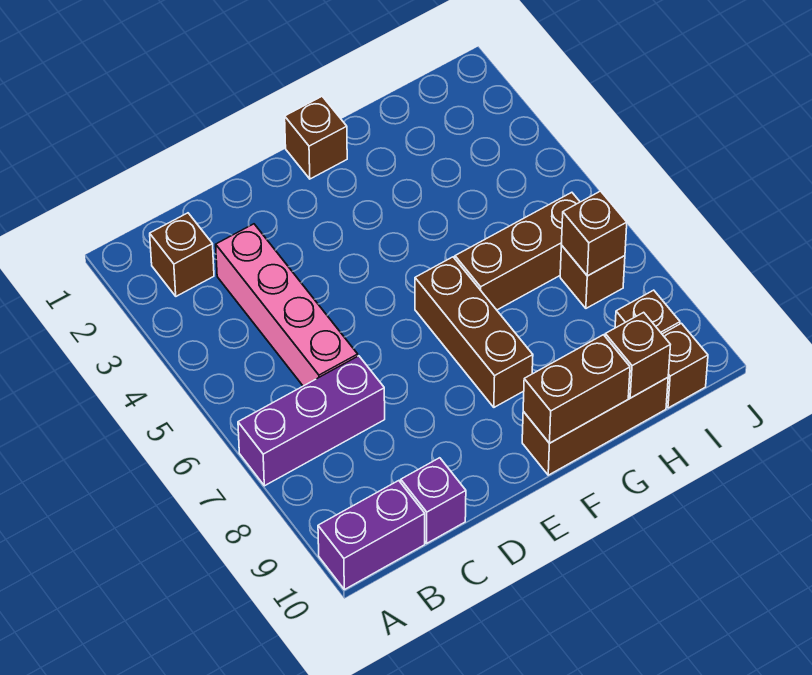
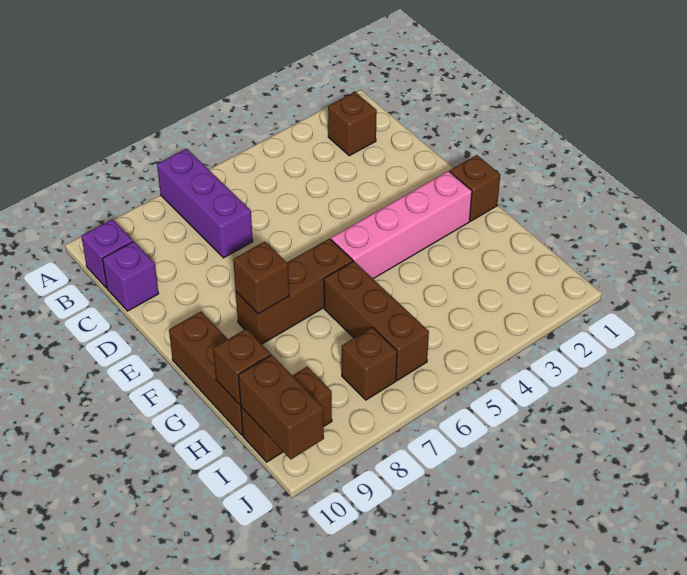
purple brick A10:B10 level 1 -> purple brick B10 level 1
pink brick C3:C6 level 1 -> pink brick F2:F5 level 1
brown brick F10:G10 level 2 -> brown brick I10:J10 level 2
brown brick I7 level 2 -> brown brick F8 level 2

